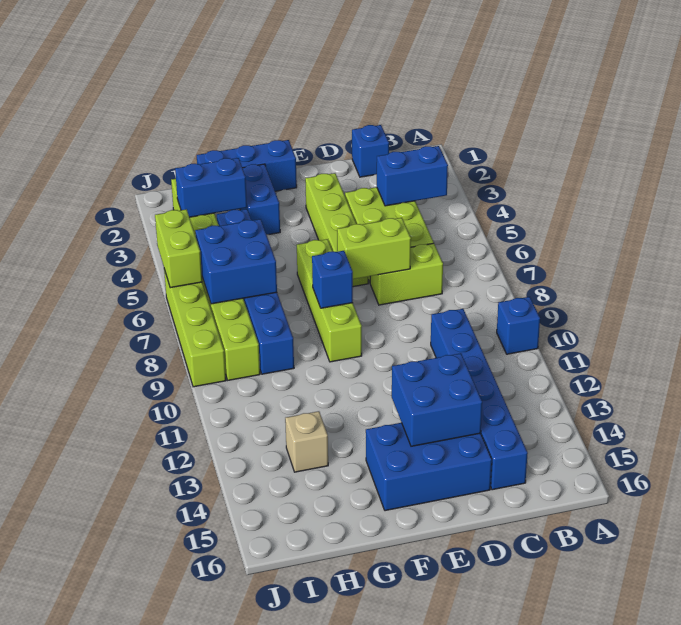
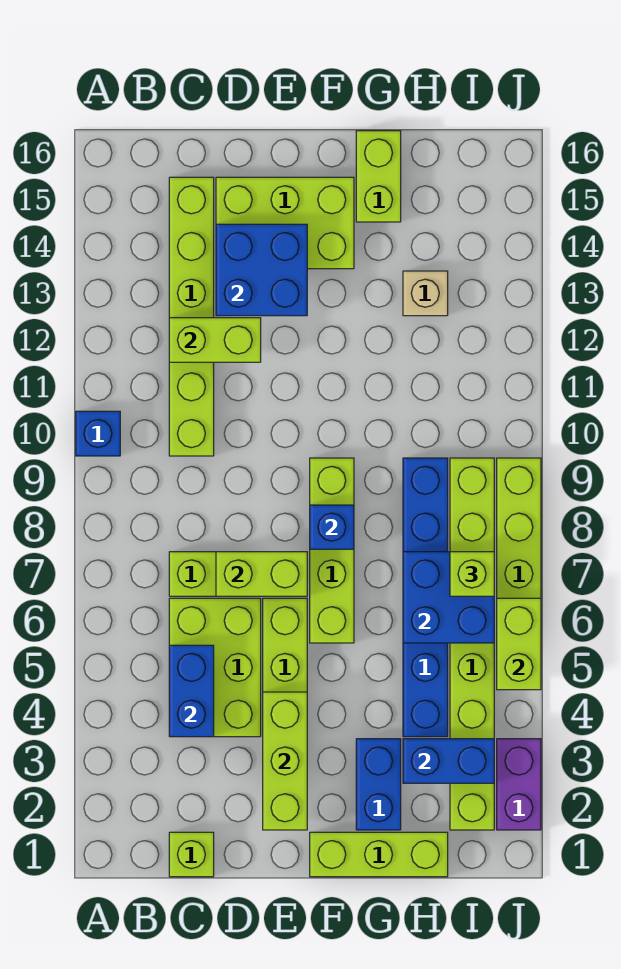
blue brick B4:C4 level 2 -> blue brick C4:C5 level 2
blue brick C1 level 1 -> lime brick C1 level 1
blue brick C10:C15 level 1 -> lime brick C10:C15 level 1
none -> lime brick C12:D12 level 2
blue brick D14:F15 level 1 -> lime brick D14:F15 level 1
none -> lime brick E2:E4 level 2
blue brick F1:H1 level 1 -> lime brick F1:H1 level 1
none -> lime brick G15:G16 level 1
none -> lime brick I7 level 3
none -> purple brick J2:J3 level 1

